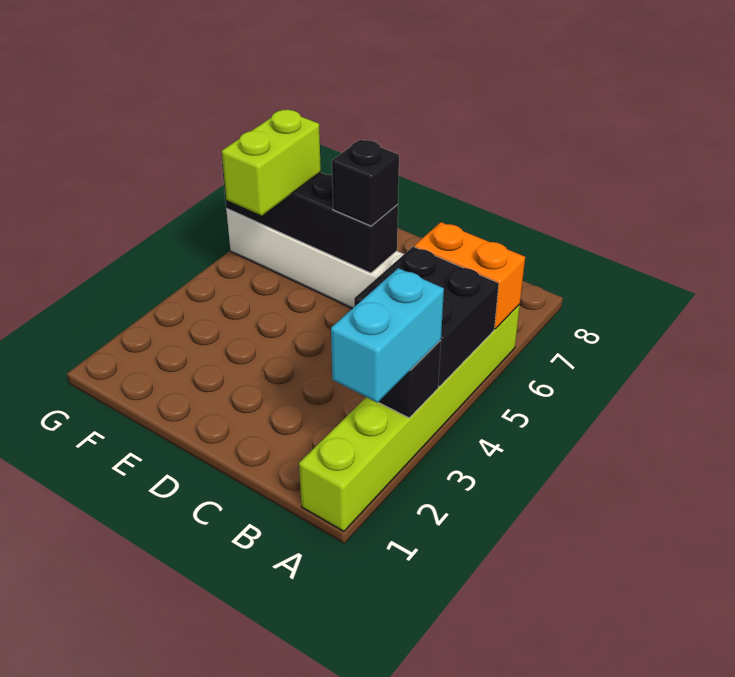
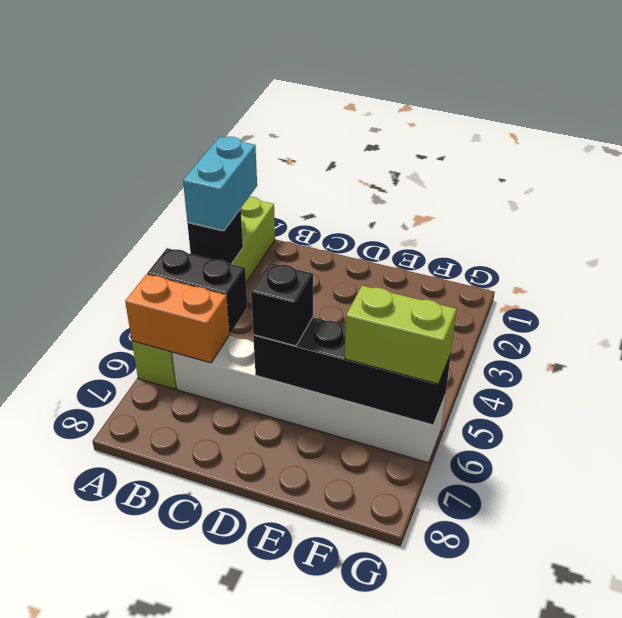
black brick A4:B5 level 2 -> black brick A5:B5 level 2
lime brick F5:F6 level 3 -> lime brick F6:G6 level 3

